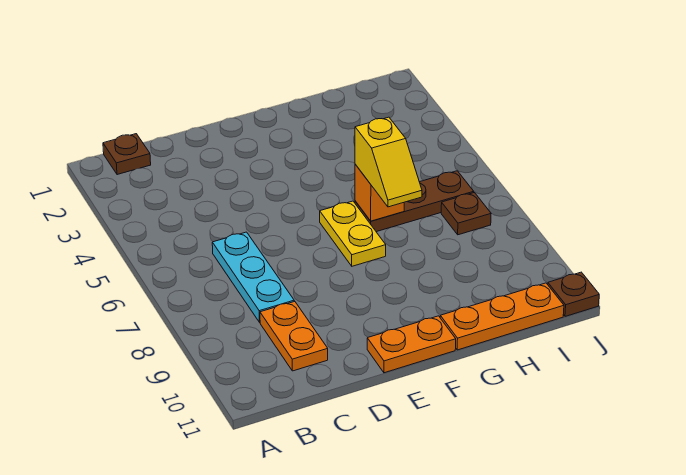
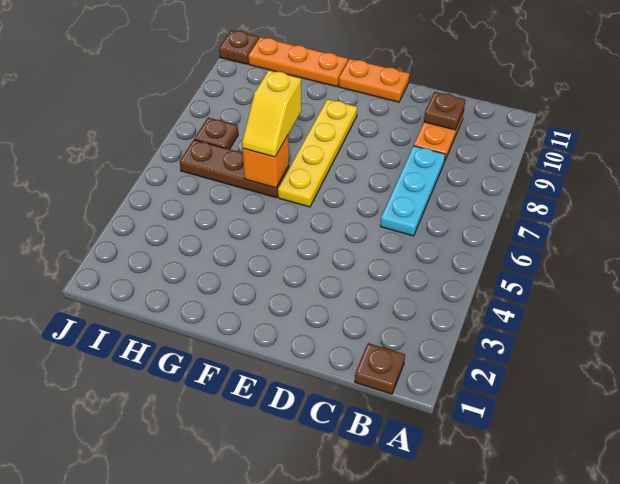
none -> brown plate C10 level 2
yellow plate F6:F7 level 1 -> yellow plate F6:F9 level 1
yellow slope G6:G7 level 3 top 6 -> yellow slope G6:G7 level 3 top 7

